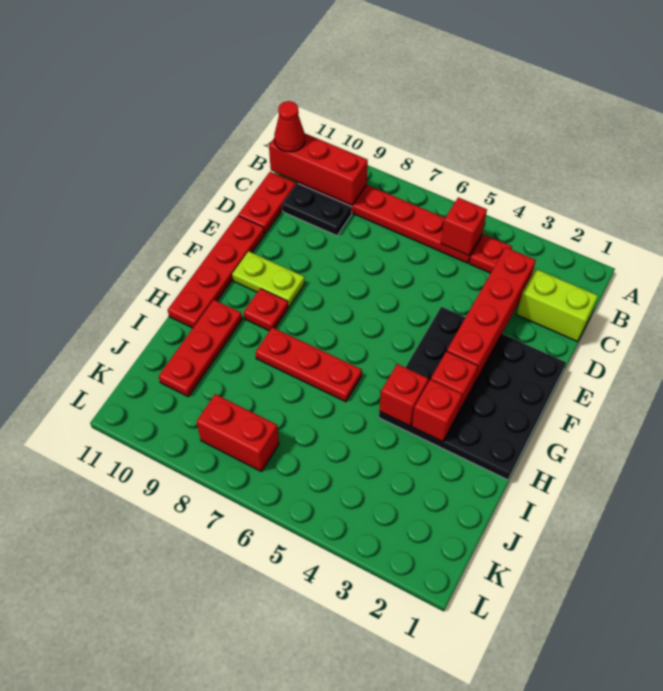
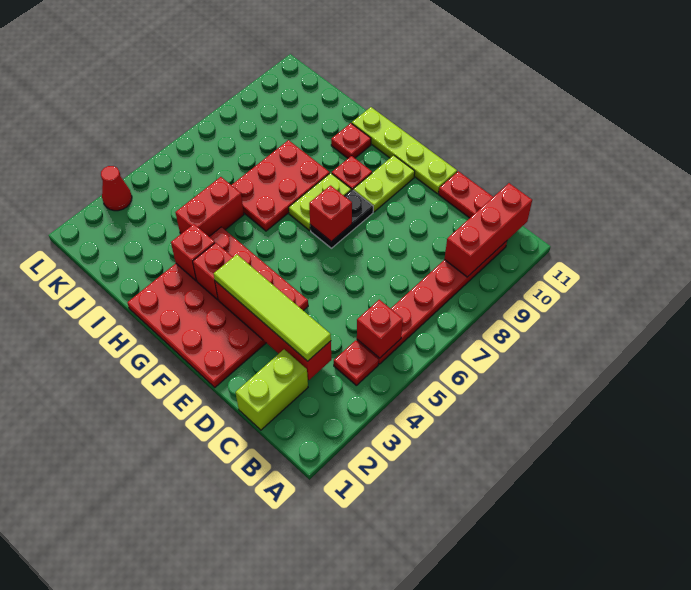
red cone B11 level 3 -> red cone L3 level 1
none -> lime tile C3:F3 level 3
black plate C9:C10 level 1 -> black plate F7:F8 level 1
black plate E1:H4 level 1 -> red plate E1:H4 level 1
red plate E11:H11 level 1 -> lime plate E11:H11 level 1
none -> lime plate G7:G8 level 1
red brick H4 level 2 -> red brick F7 level 2
red plate H6:H8 level 1 -> red plate H6:I8 level 1
red plate H10:J10 level 1 -> red plate H10 level 1
red brick K7:K8 level 1 -> red brick I4:I5 level 1

